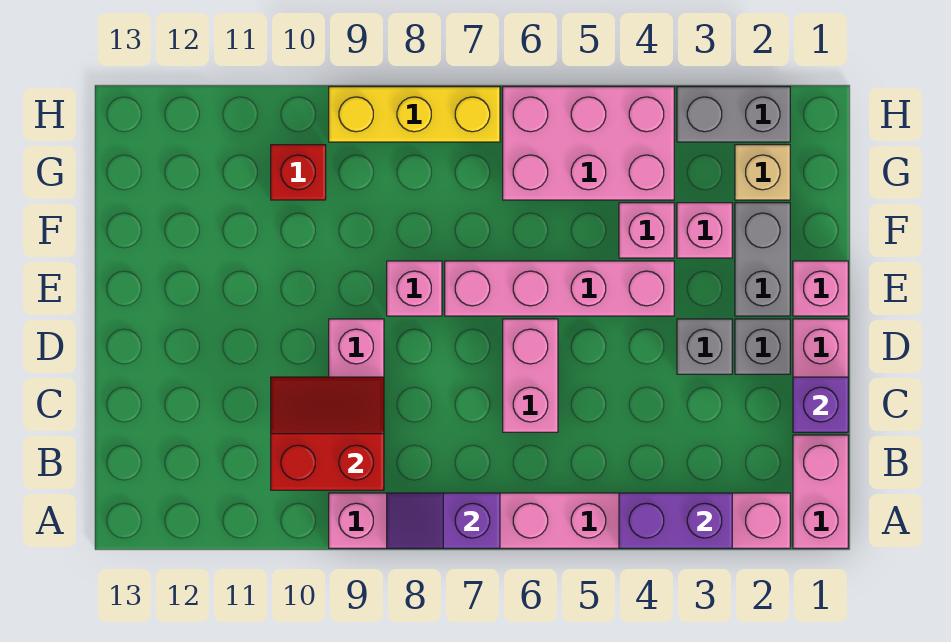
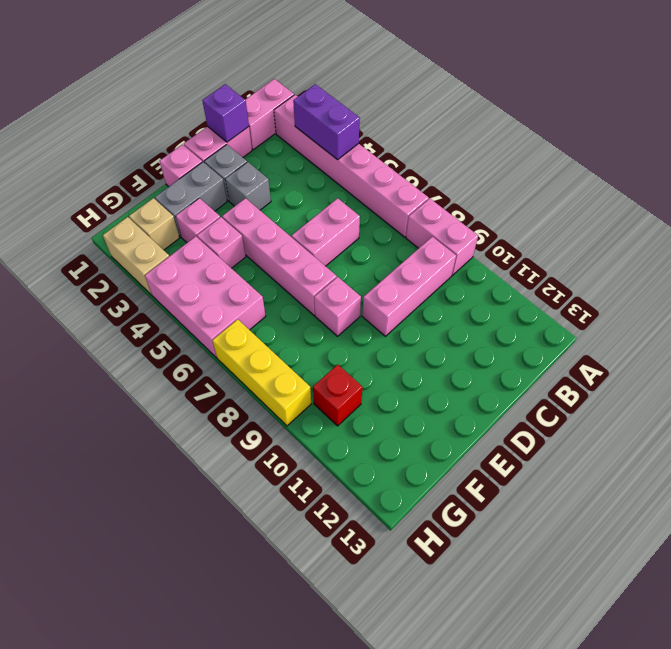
purple slope A7:A8 level 2 top 7 -> none
red slope B9:C10 level 2 top B -> none
grey brick H2:H3 level 1 -> tan brick H2:H3 level 1

